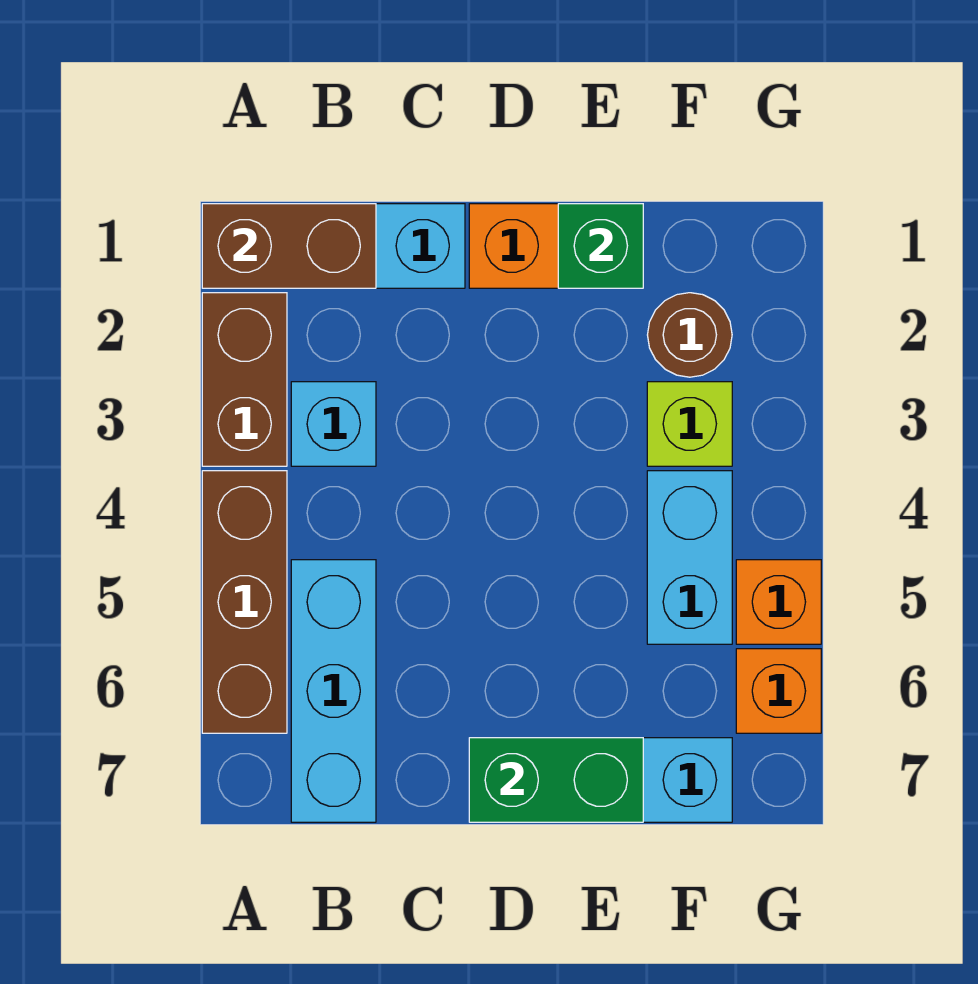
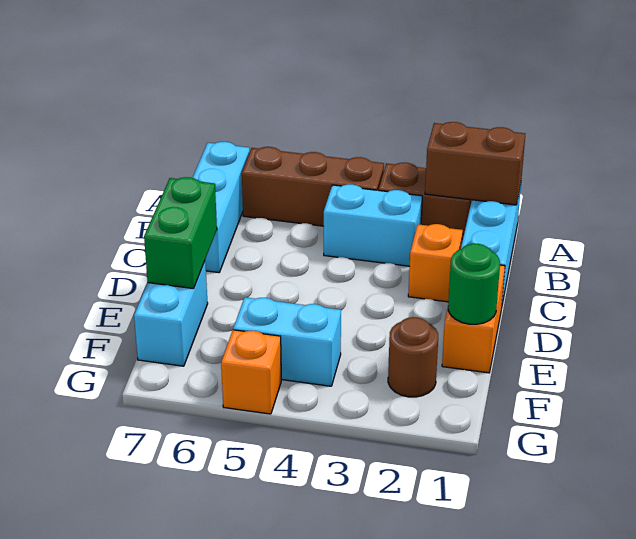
brown brick A1:B1 level 2 -> brown brick A1:A2 level 2
cyan brick B3 level 1 -> cyan brick B3:B4 level 1
cyan brick B5:B7 level 1 -> cyan brick A7:C7 level 1
green brick E1 level 2 -> green round brick E1 level 2
lime brick F3 level 1 -> none
orange brick G6 level 1 -> orange brick C2 level 1

